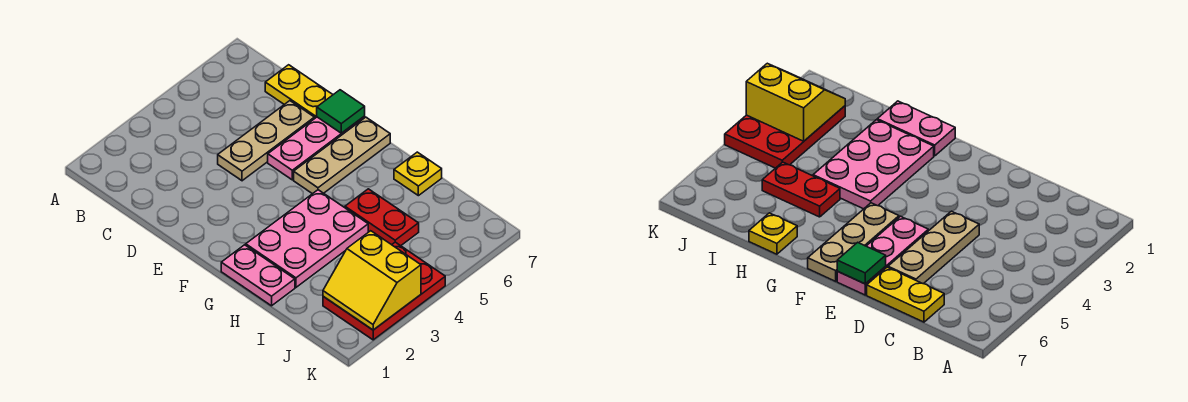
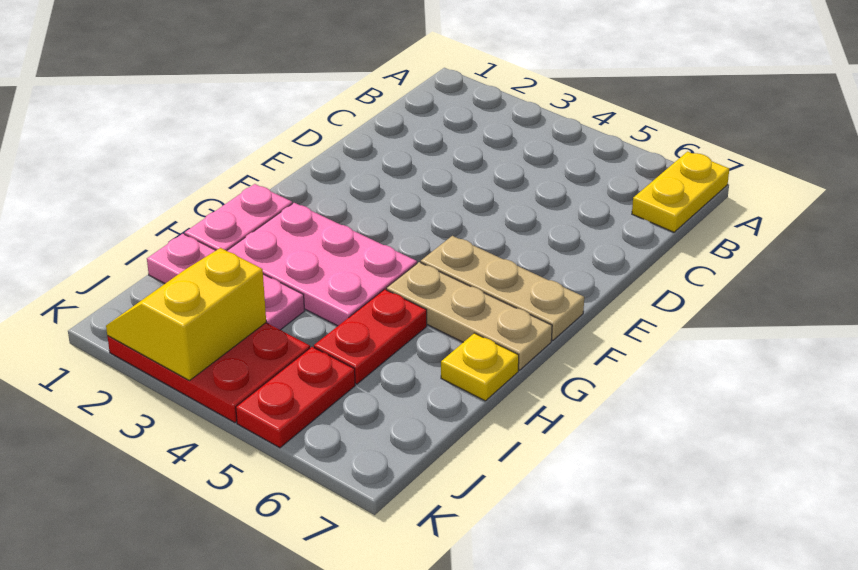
yellow plate C7:D7 level 1 -> yellow plate A7:B7 level 1
tan plate D4:D6 level 1 -> tan plate G5:G7 level 1
pink plate E5:E7 level 1 -> pink plate I1:I3 level 1
green tile E7 level 2 -> none
none -> red plate J5:K5 level 1

